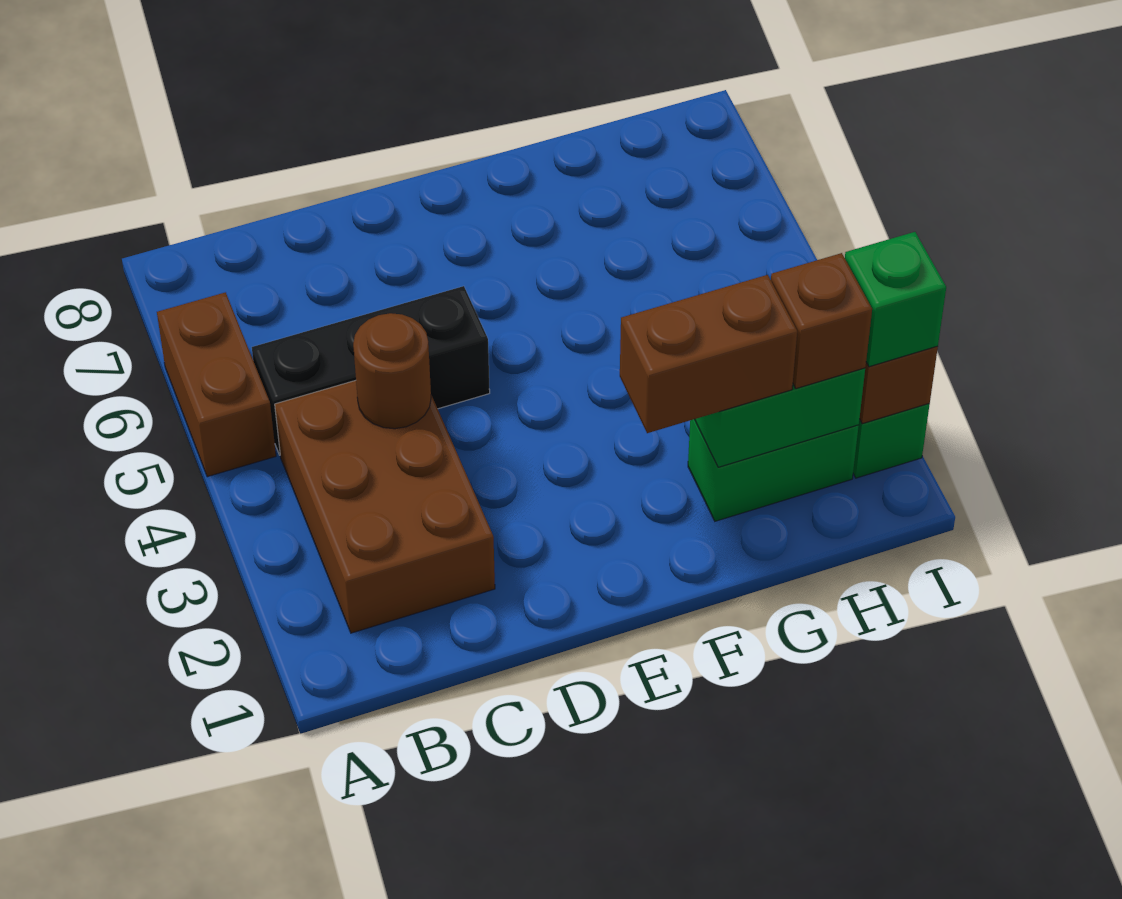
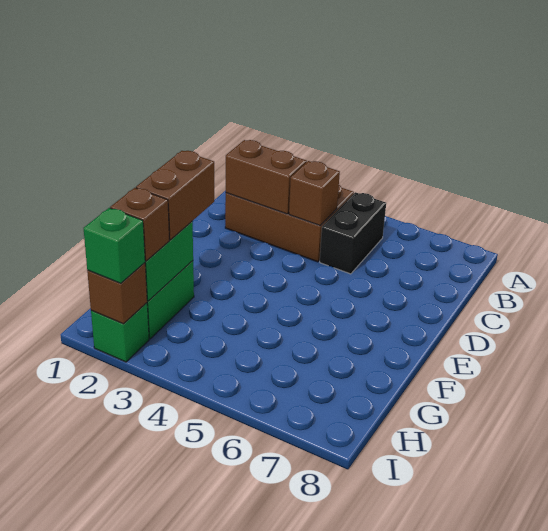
brown brick A5:A6 level 1 -> brown brick C2:C3 level 2
black brick B5:D5 level 1 -> black brick B5:C5 level 1
brown round brick C4 level 2 -> brown brick C4 level 2

